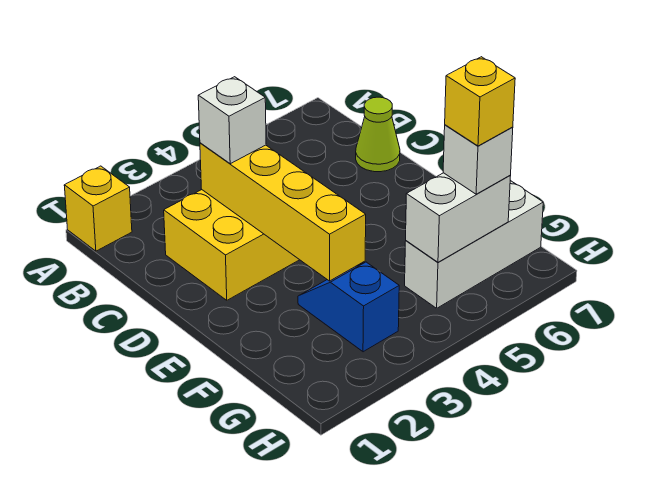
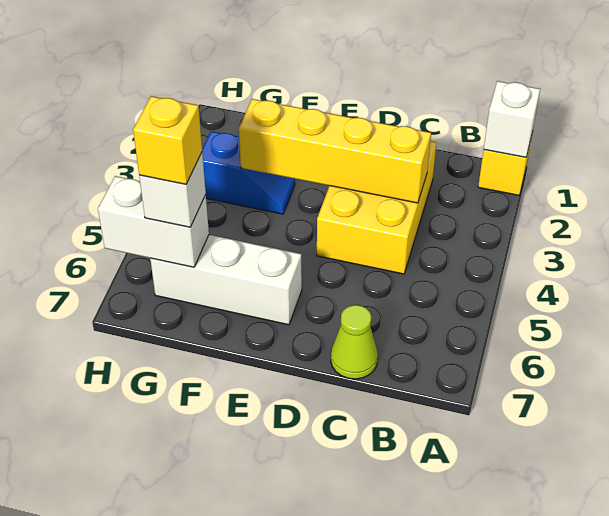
white brick C3 level 3 -> white brick A1 level 2
white brick G5:G7 level 1 -> white brick E6:G6 level 1
white brick G5:G6 level 2 -> white brick G6:H6 level 2

